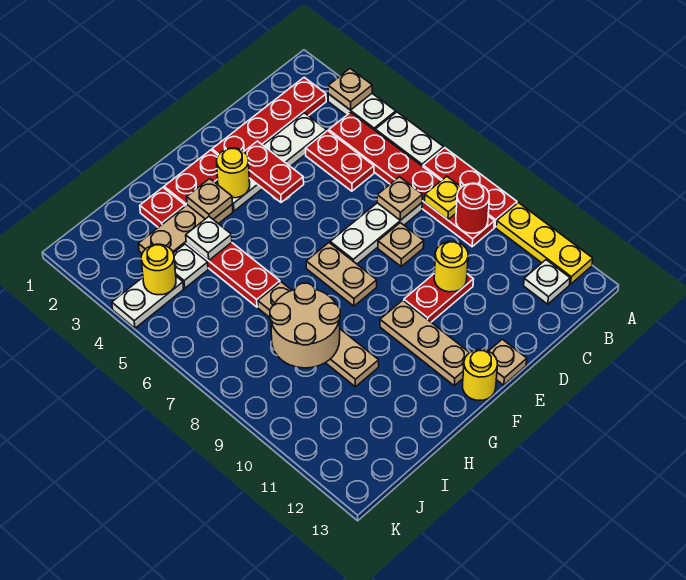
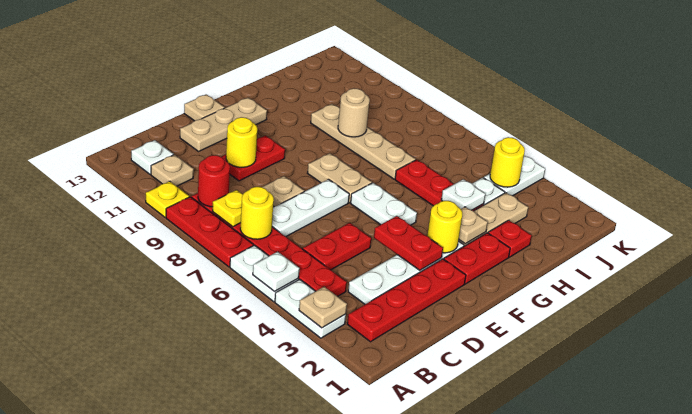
none -> white plate A5 level 2
yellow plate A10:A12 level 1 -> yellow plate A10 level 1
red plate C4:C5 level 1 -> red plate C5:D5 level 1
tan plate C7 level 2 -> tan plate B11 level 1
none -> white plate F5:F6 level 1
tan plate F10:F12 level 1 -> tan plate D12:F12 level 1
yellow round brick F13 level 1 -> yellow round brick B7 level 2
tan round brick H8:I9 level 2 -> tan round brick H9 level 2

